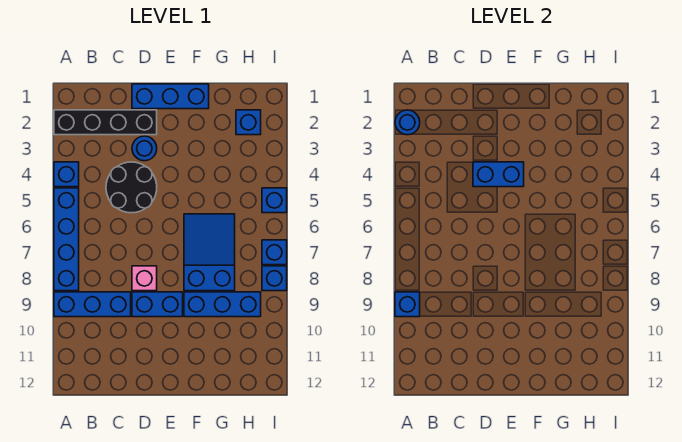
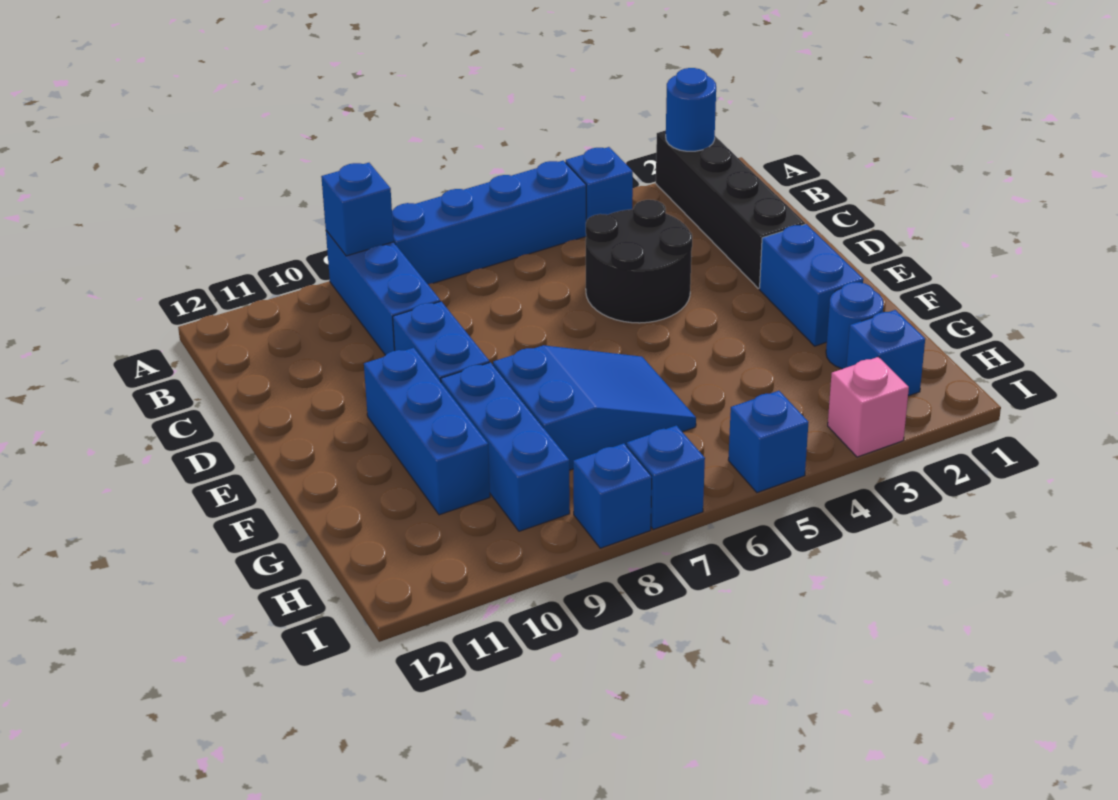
blue brick D1:F1 level 1 -> blue brick E10:G10 level 1
blue round brick D3 level 1 -> blue round brick G2 level 1
blue brick D4:E4 level 2 -> blue brick E2:F2 level 1
pink brick D8 level 1 -> pink brick I3 level 1

